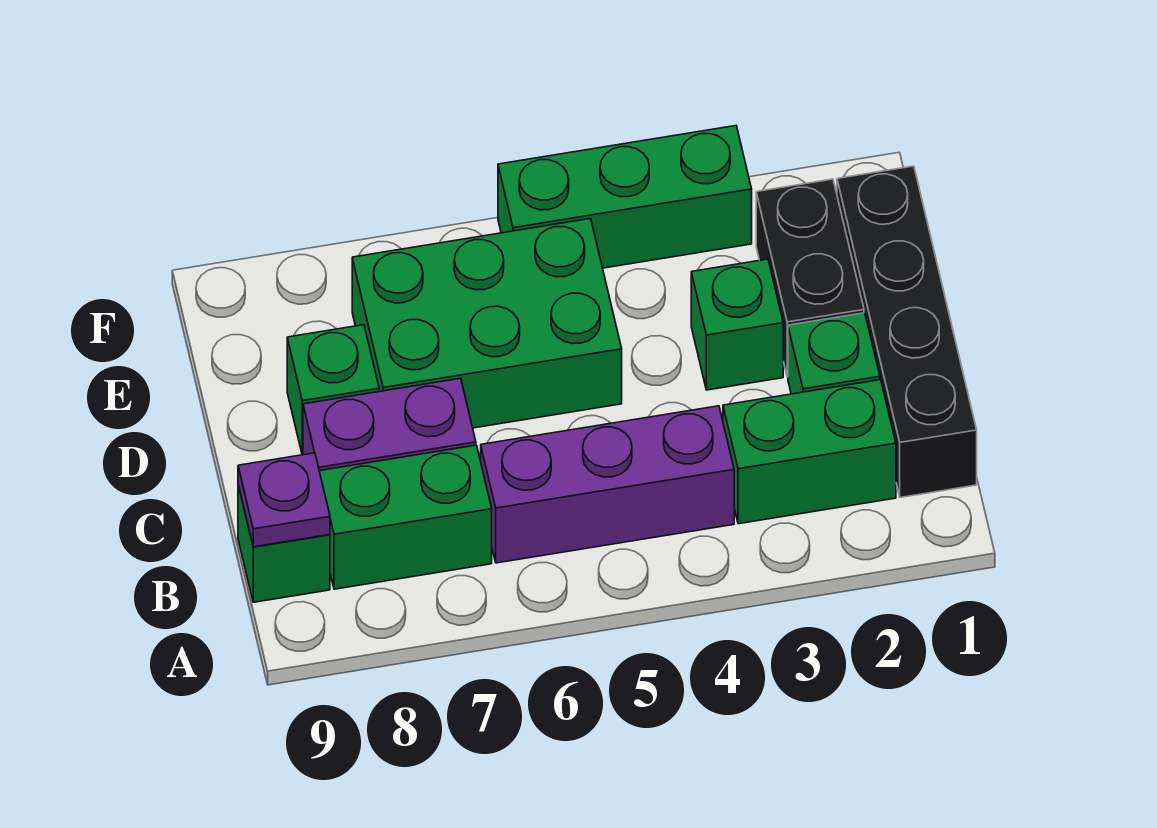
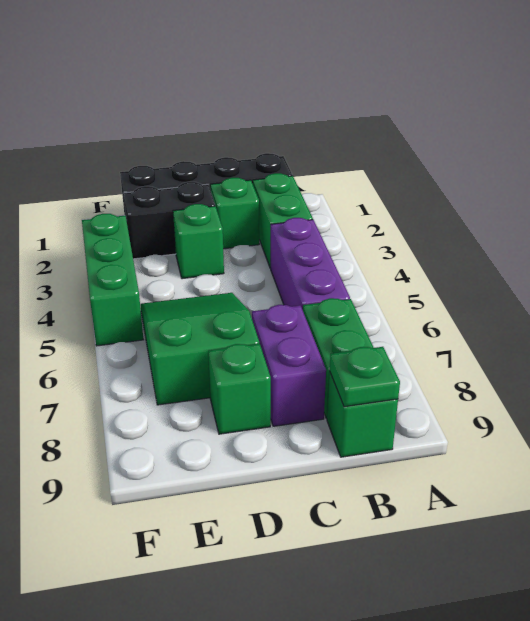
purple plate B9 level 2 -> green plate B9 level 2
green brick D5:E7 level 1 -> green slope D5:E7 level 1 top 7

